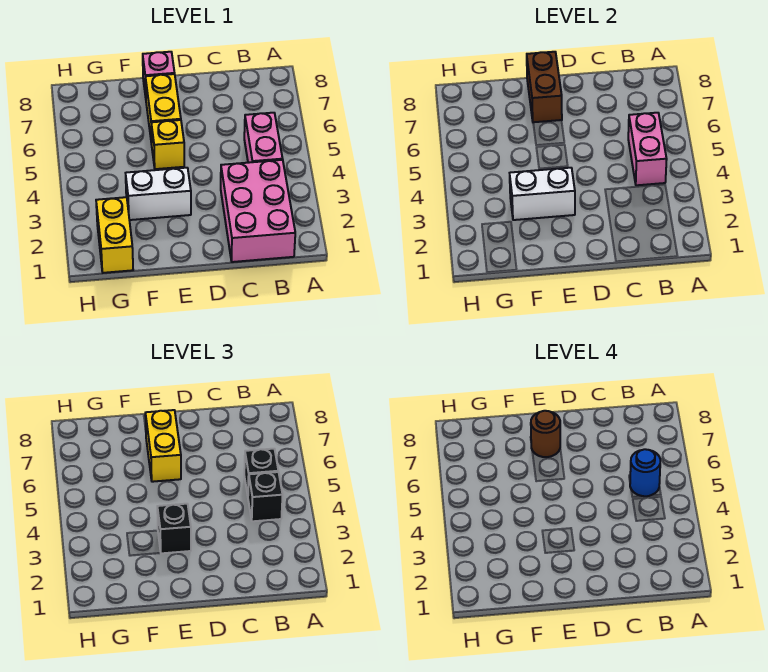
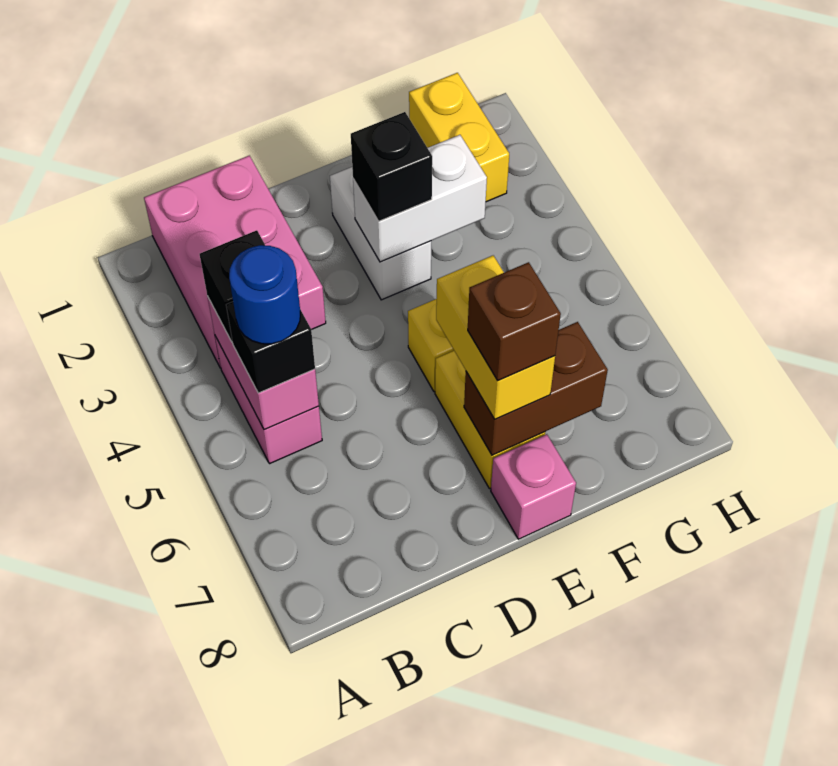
white brick E3:F3 level 1 -> white brick E2:E3 level 1
brown brick E7:E8 level 2 -> brown brick E7:F7 level 2
brown round brick E7 level 4 -> brown brick E7 level 4

